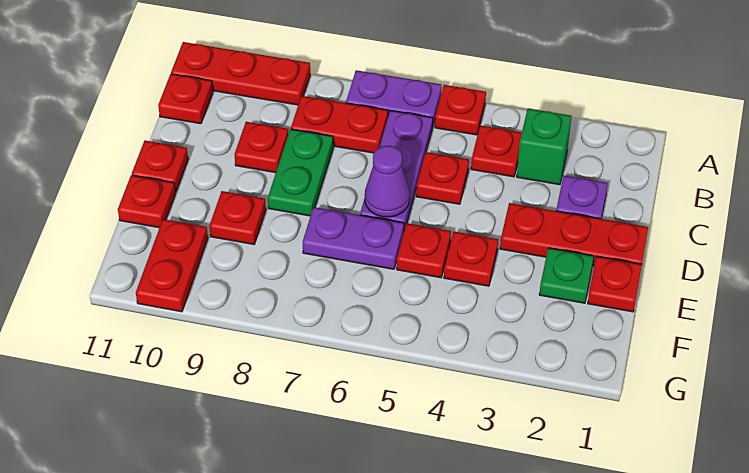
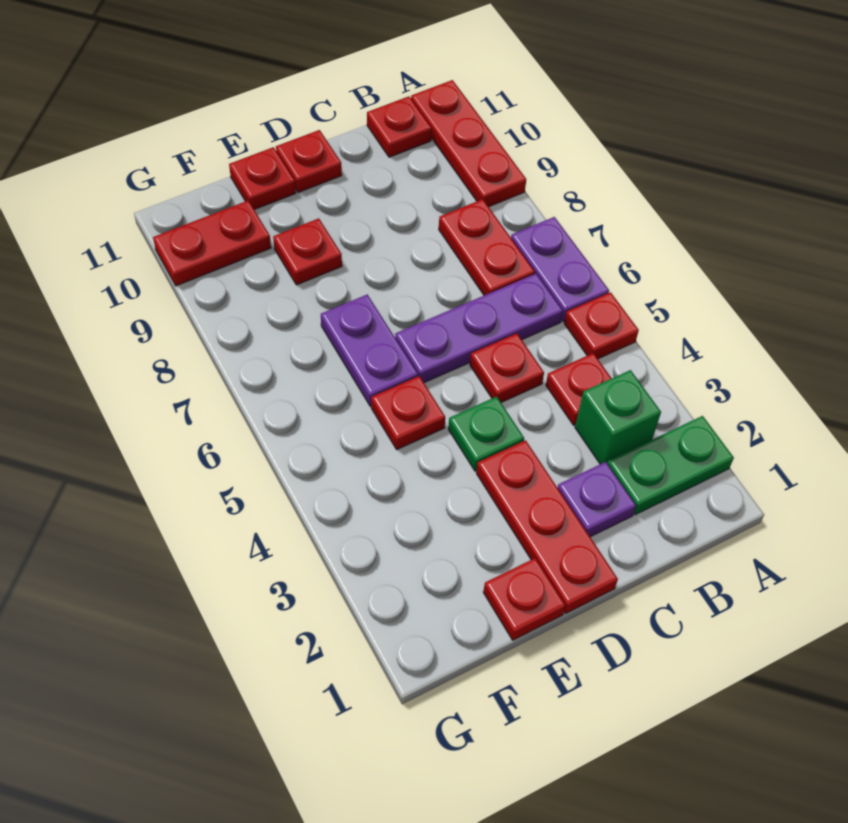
green plate C8:D8 level 1 -> green plate A2:B2 level 1
red plate C9 level 1 -> none
purple cone D6 level 2 -> none
green plate E2 level 1 -> green plate D4 level 1
red plate E4 level 1 -> none

